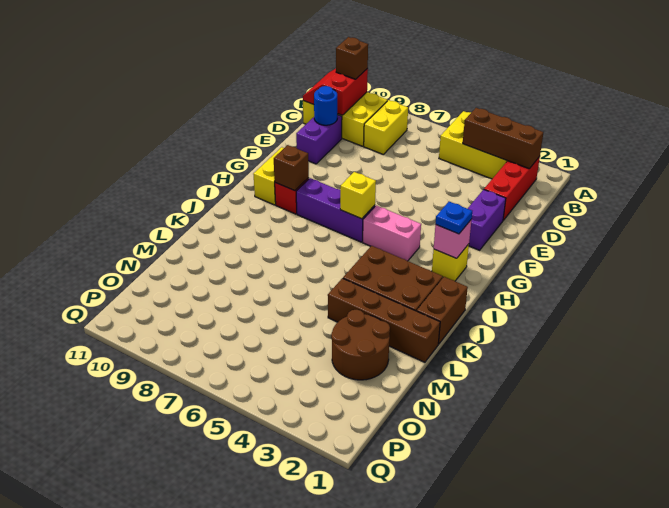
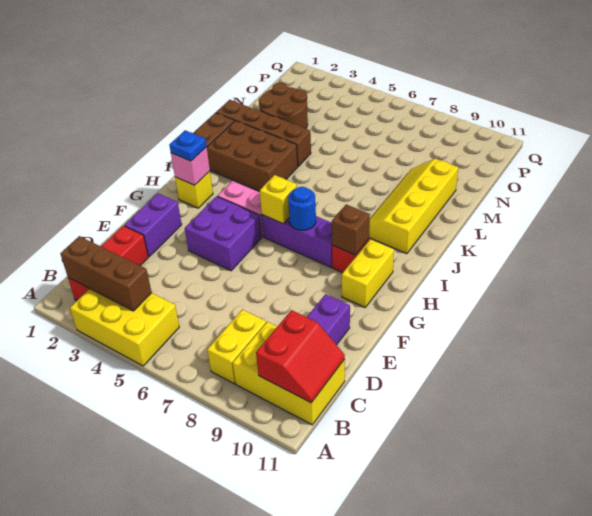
brown brick B10 level 3 -> none
blue round brick D10 level 2 -> blue round brick H7 level 2
none -> purple brick F4:G5 level 1
none -> yellow slope J9:M10 level 1 top 10

